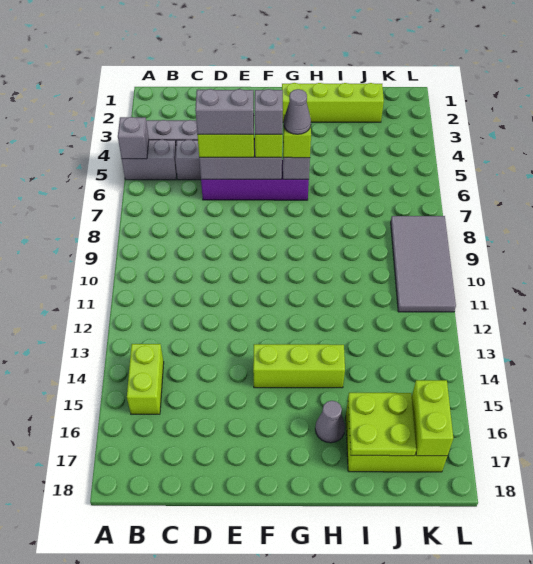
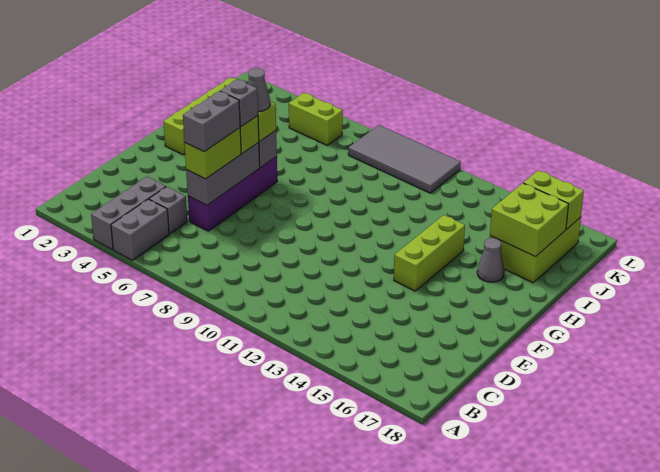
grey brick A5 level 2 -> none
lime brick B14:B15 level 1 -> lime brick K5:K6 level 1
lime plate I16:J17 level 2 -> lime brick I16:J17 level 2

